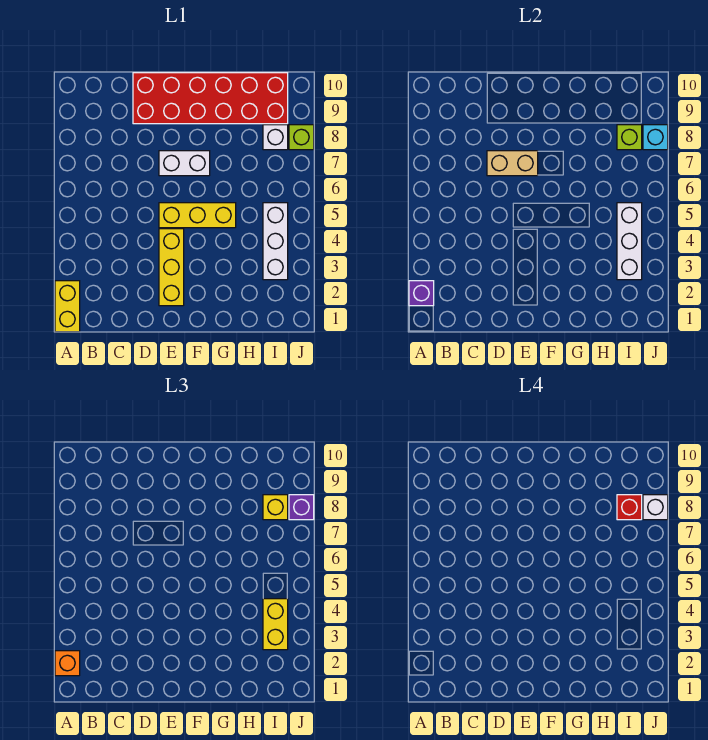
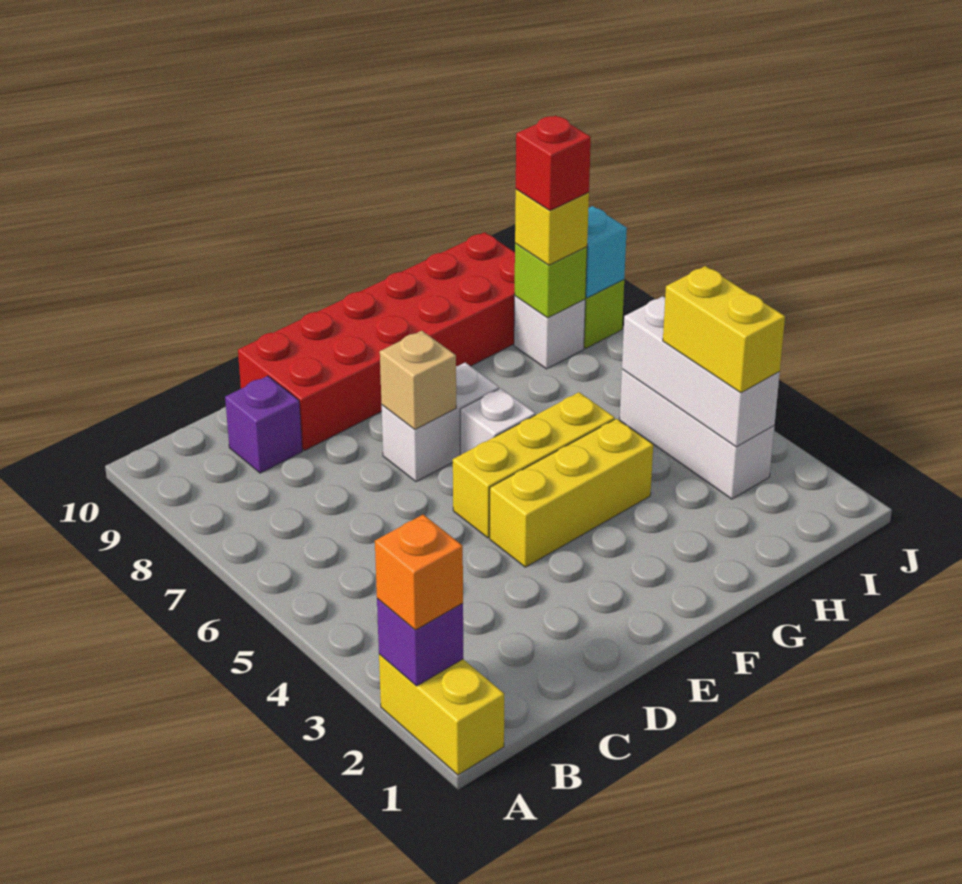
tan brick D7:E7 level 2 -> tan brick E7 level 2
yellow brick E2:E4 level 1 -> yellow brick E4:G4 level 1
purple brick J8 level 3 -> purple brick C9 level 1
white brick J8 level 4 -> white brick F6 level 1

